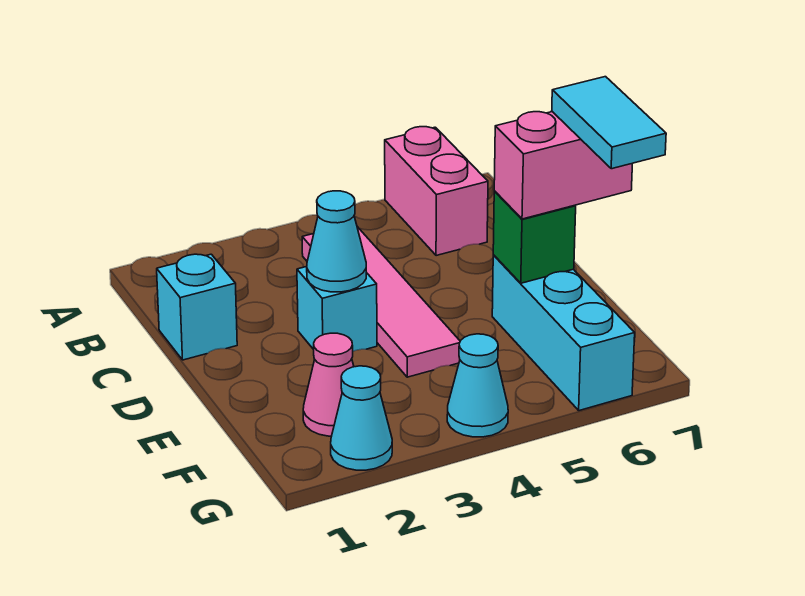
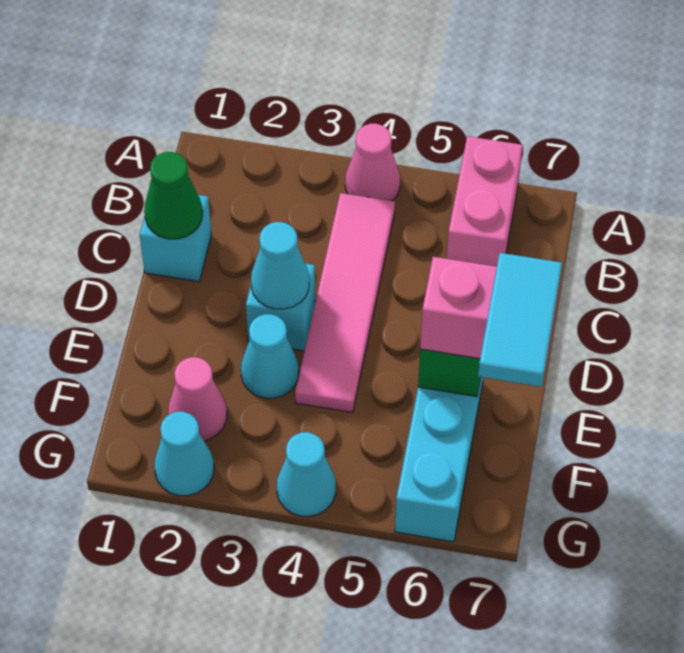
none -> pink cone A4 level 1
none -> green cone C1 level 2
none -> cyan cone E3 level 1

